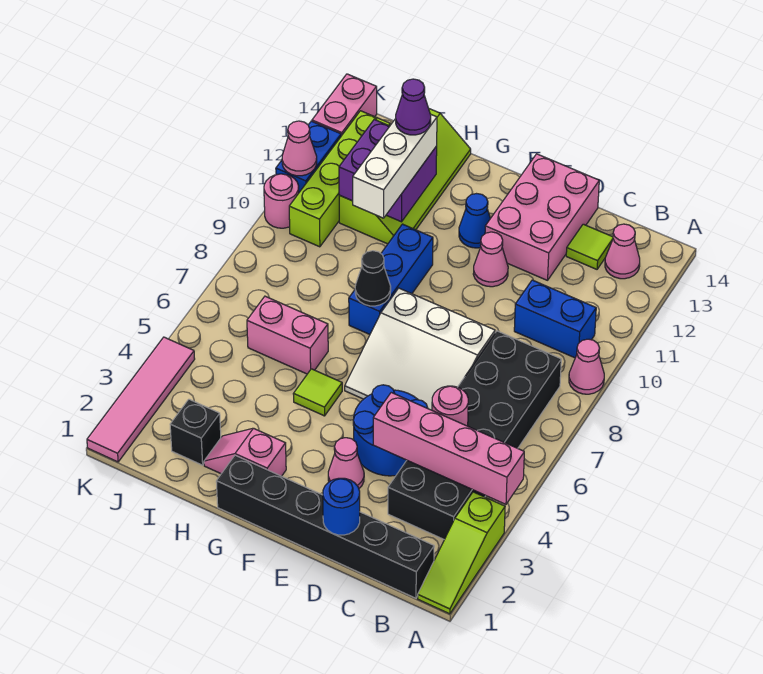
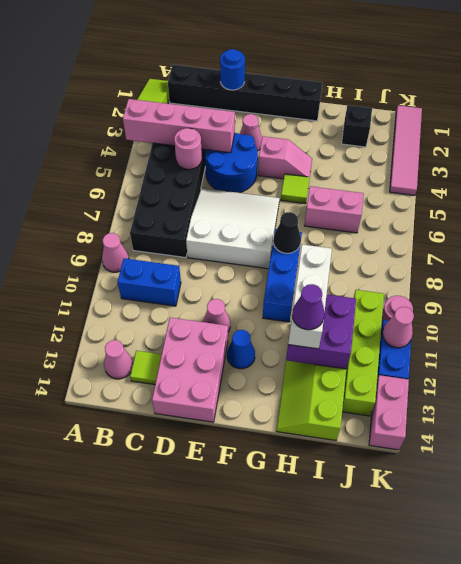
pink slope G2:H2 level 1 top G -> pink slope F4:G4 level 1 top F

